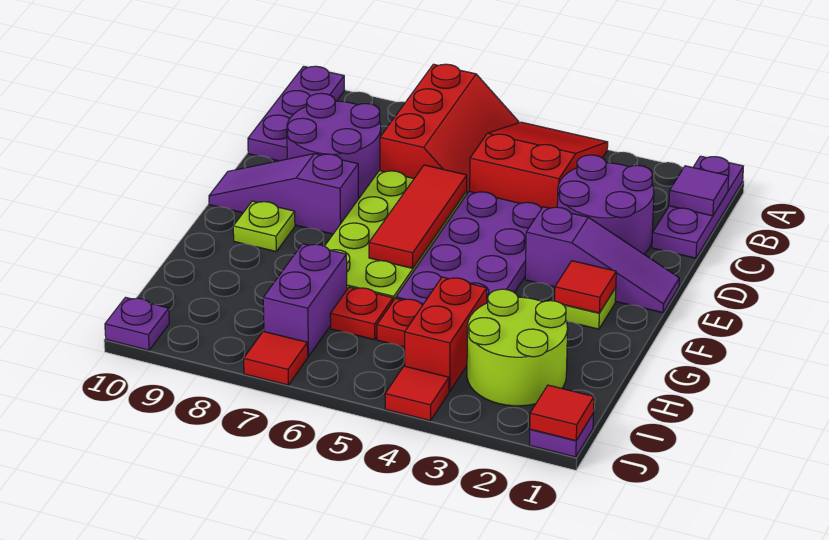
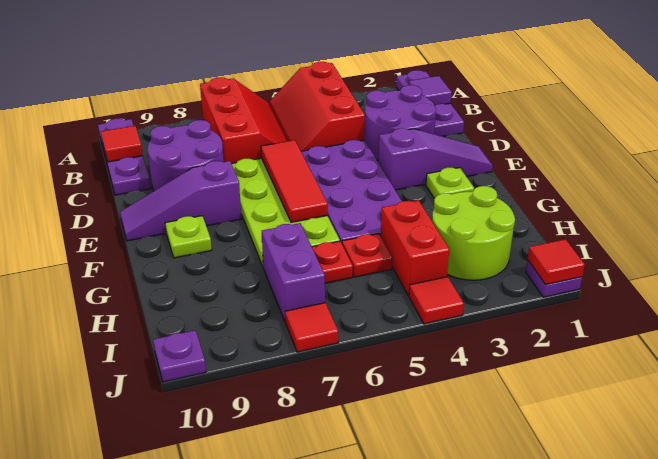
red slope A4:C5 level 1 top C -> red slope A4:C5 level 1 top 4
red tile F2 level 2 -> red tile B10 level 2

